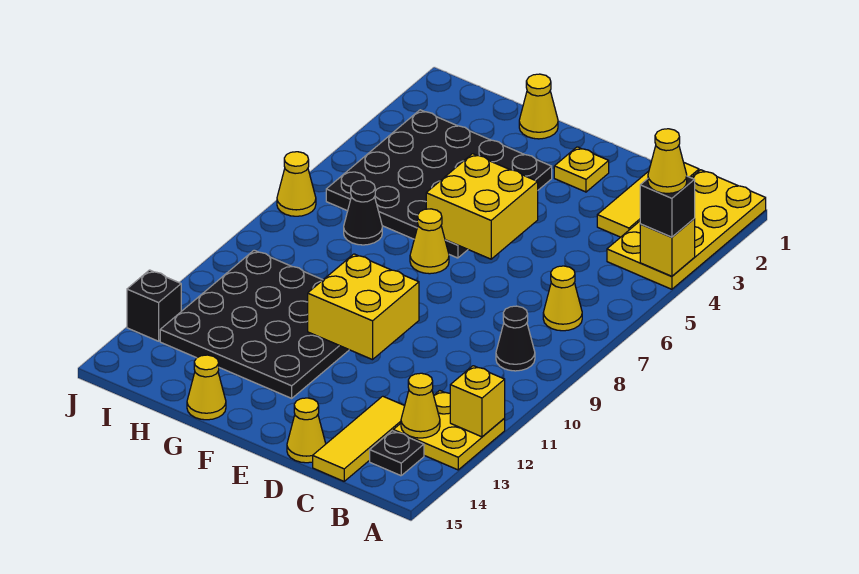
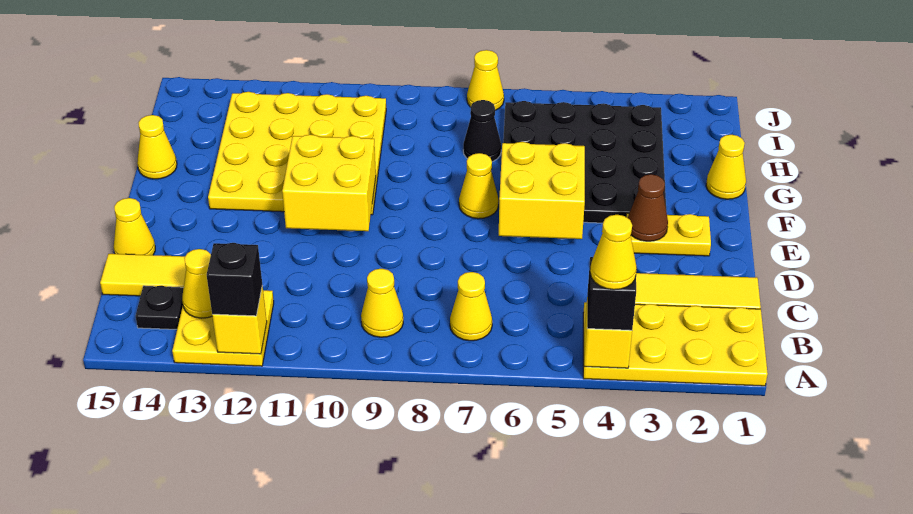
black cone B9 level 1 -> yellow cone B9 level 1
yellow plate E2 level 1 -> yellow plate E2:E3 level 1
none -> brown cone E3 level 2
black plate F10:I13 level 1 -> yellow plate F10:I13 level 1
black brick J13 level 1 -> black brick A12 level 3

